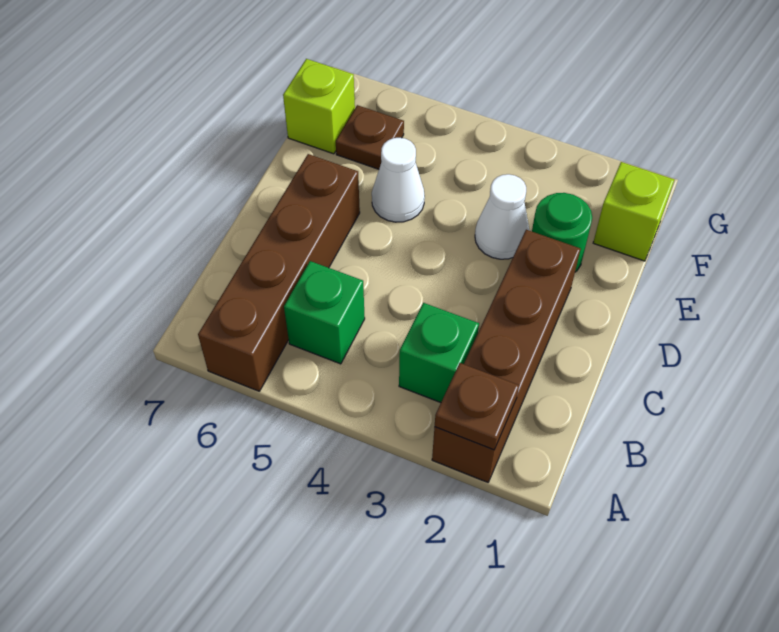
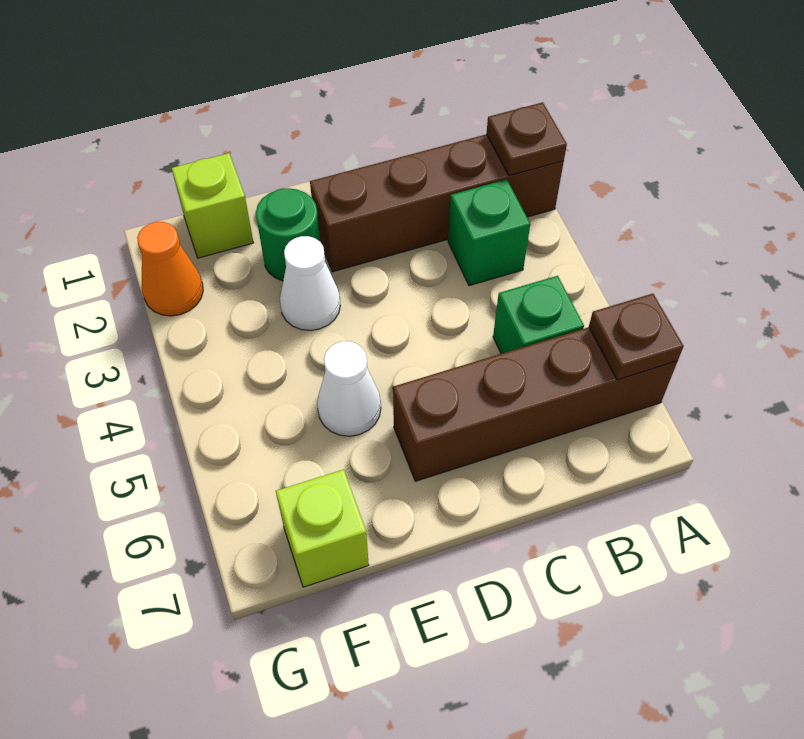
brown plate F6 level 1 -> brown plate A6 level 2
none -> orange cone G2 level 1

